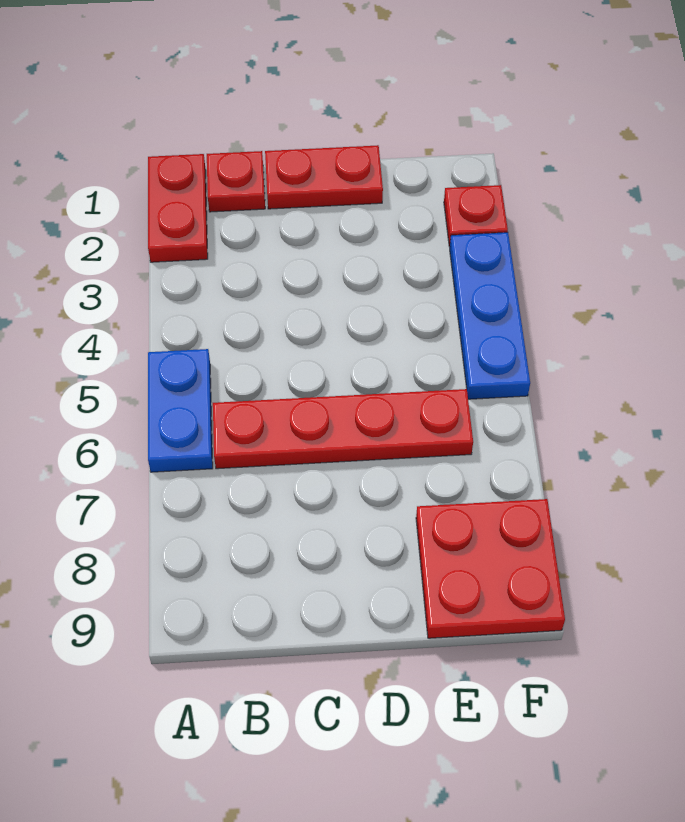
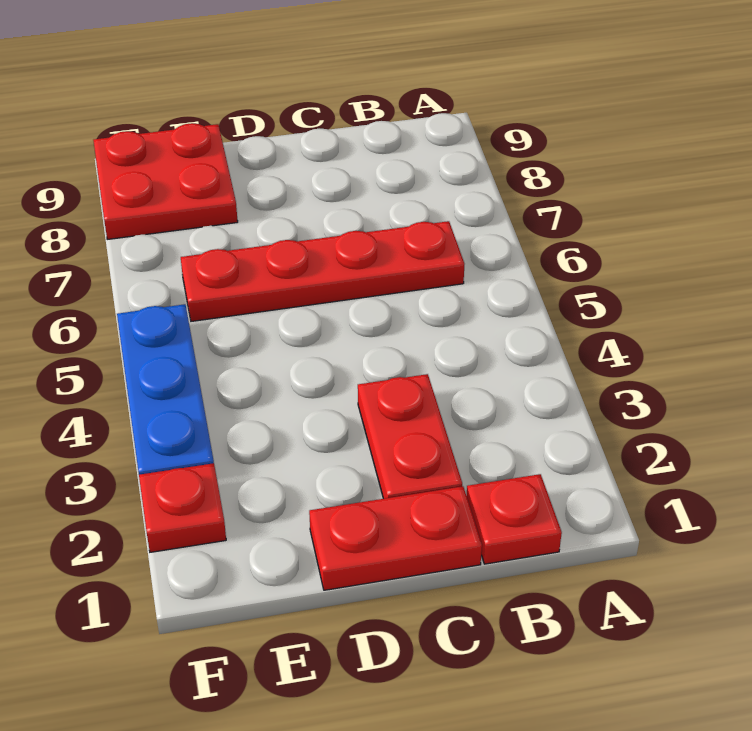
red plate A1:A2 level 1 -> red plate C2:C3 level 1
blue plate A5:A6 level 1 -> none

